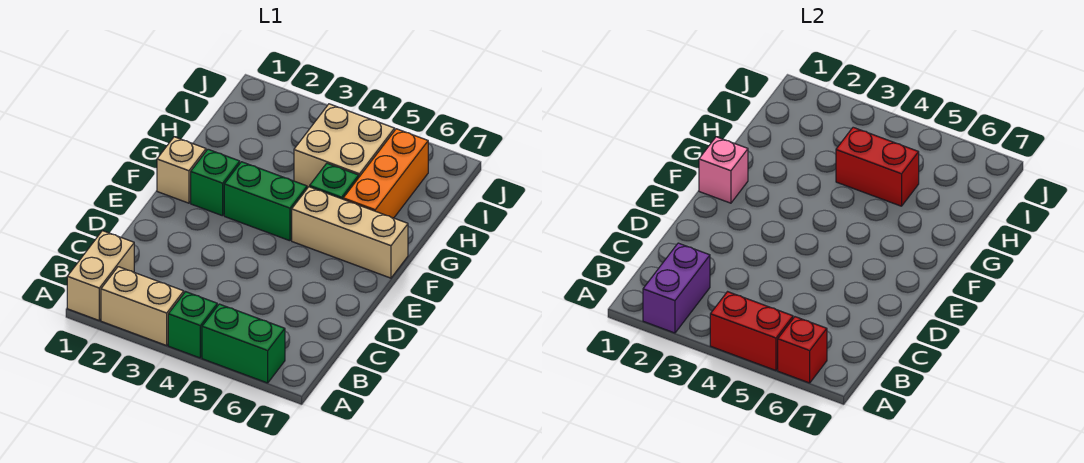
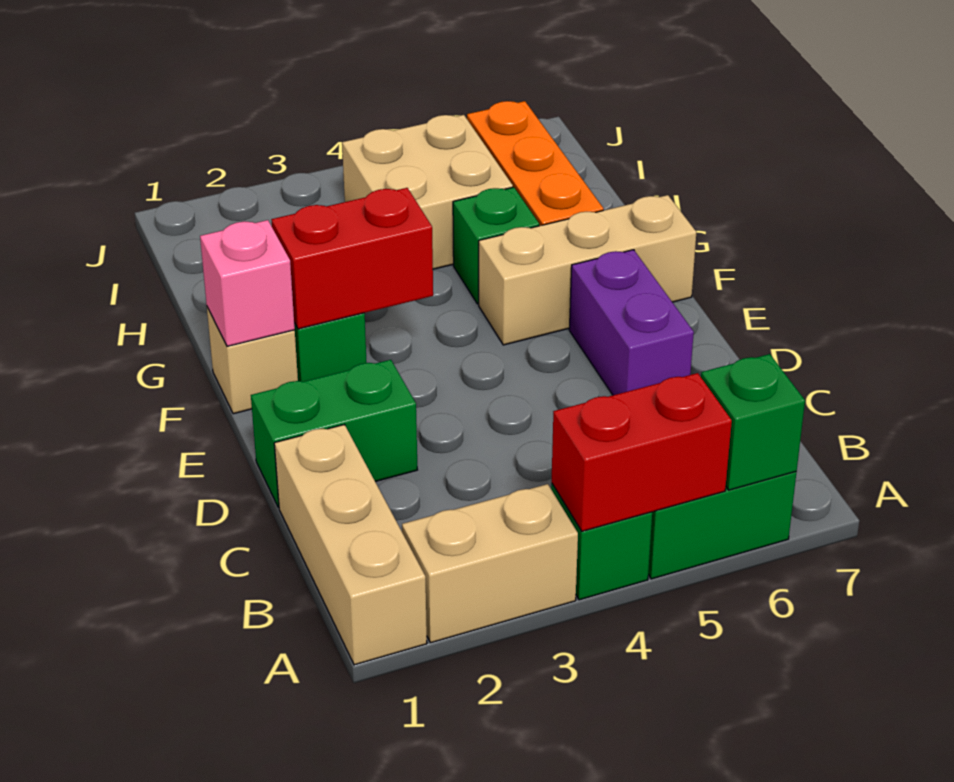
tan brick A1:B1 level 1 -> tan brick A1:C1 level 1
purple brick A2:B2 level 2 -> purple brick D6:E6 level 1
red brick A6 level 2 -> green brick A6 level 2
green brick F3:F4 level 1 -> green brick D1:D2 level 1
red brick H4:H5 level 2 -> red brick F2:F3 level 2

